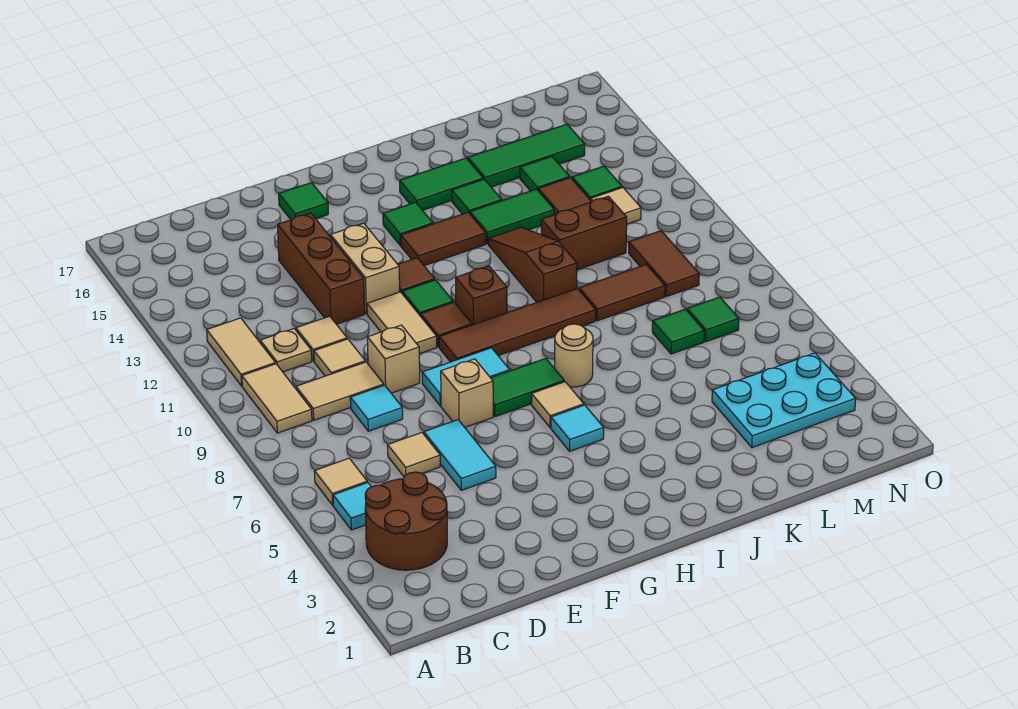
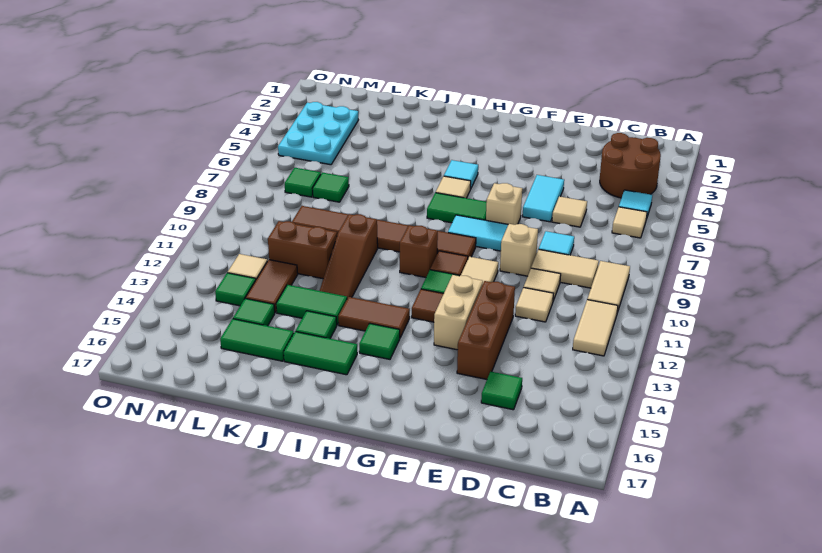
tan plate C11 level 1 -> none
green tile F16 level 1 -> green tile D15 level 1
tan round brick I7 level 1 -> none
green tile K15:M15 level 1 -> green tile K15:L15 level 1
cyan plate L3:N4 level 1 -> cyan plate M3:N5 level 1
brown tile M9:M10 level 1 -> none

